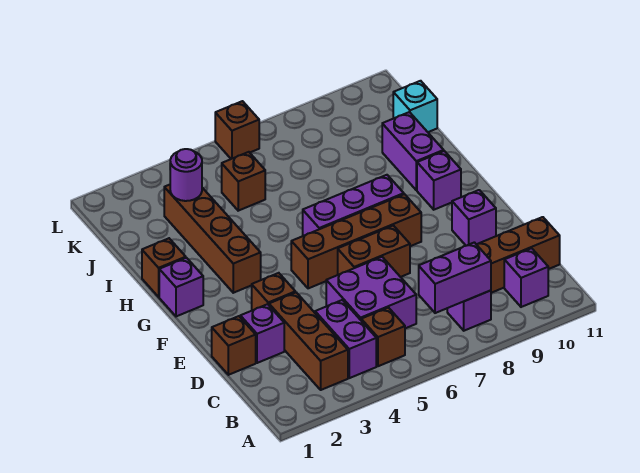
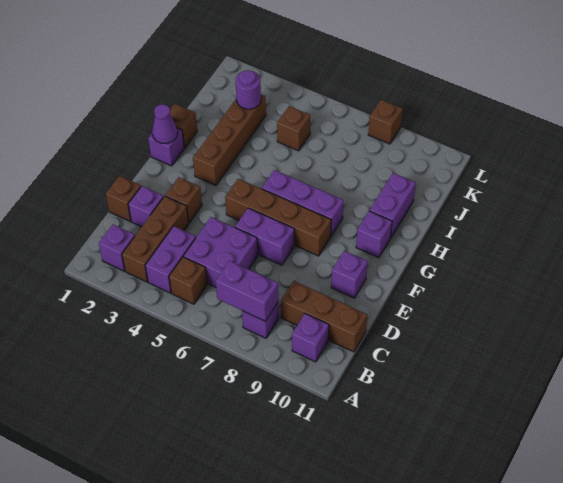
none -> purple brick B2 level 1
brown brick E6:E7 level 1 -> purple brick E6:E7 level 1
none -> purple cone G1 level 2
cyan brick J11 level 1 -> none
brown brick L6 level 1 -> brown brick L8 level 1

